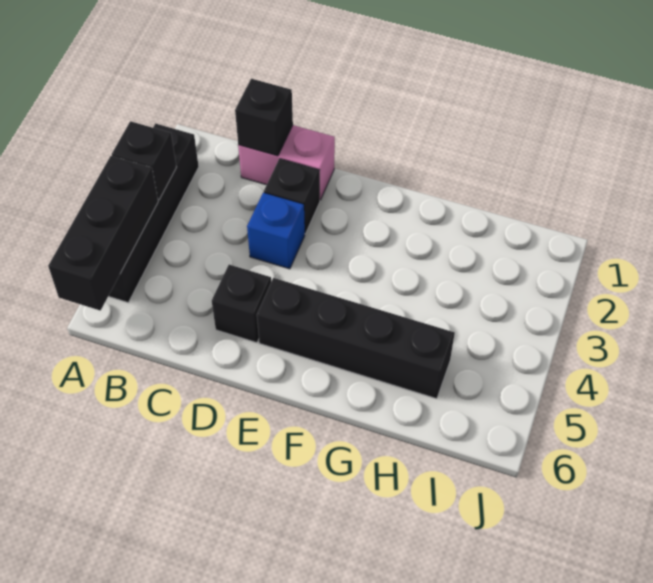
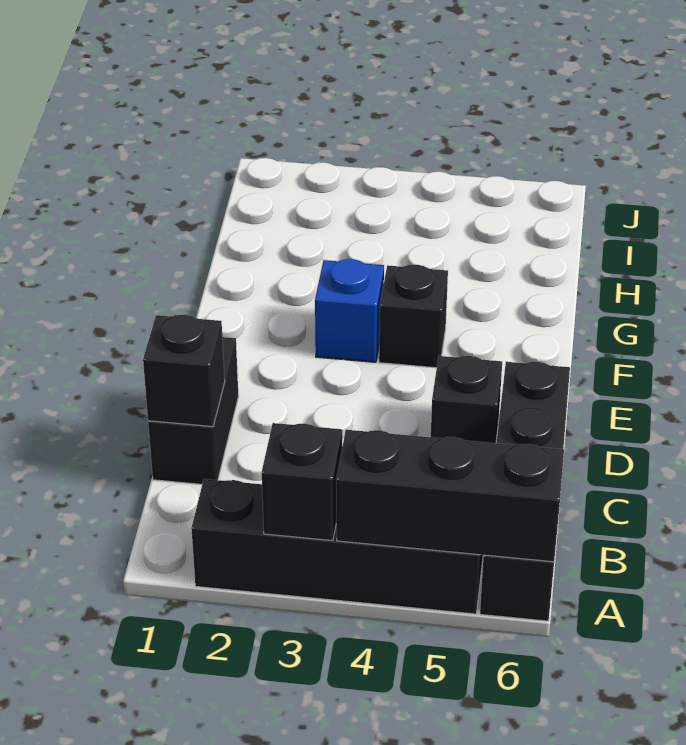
pink brick C1:D1 level 1 -> black brick C1:D1 level 1
black brick D2 level 1 -> black brick F4 level 1
blue brick D3 level 1 -> blue brick F3 level 1
black brick E5:H5 level 1 -> black brick A6:D6 level 1

